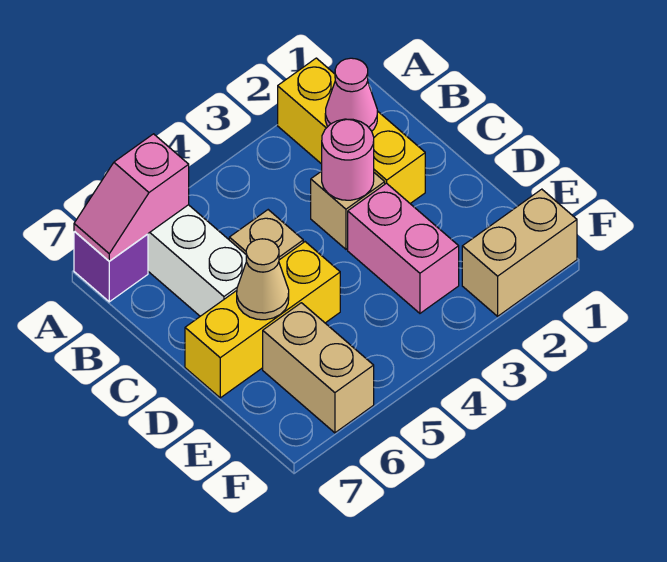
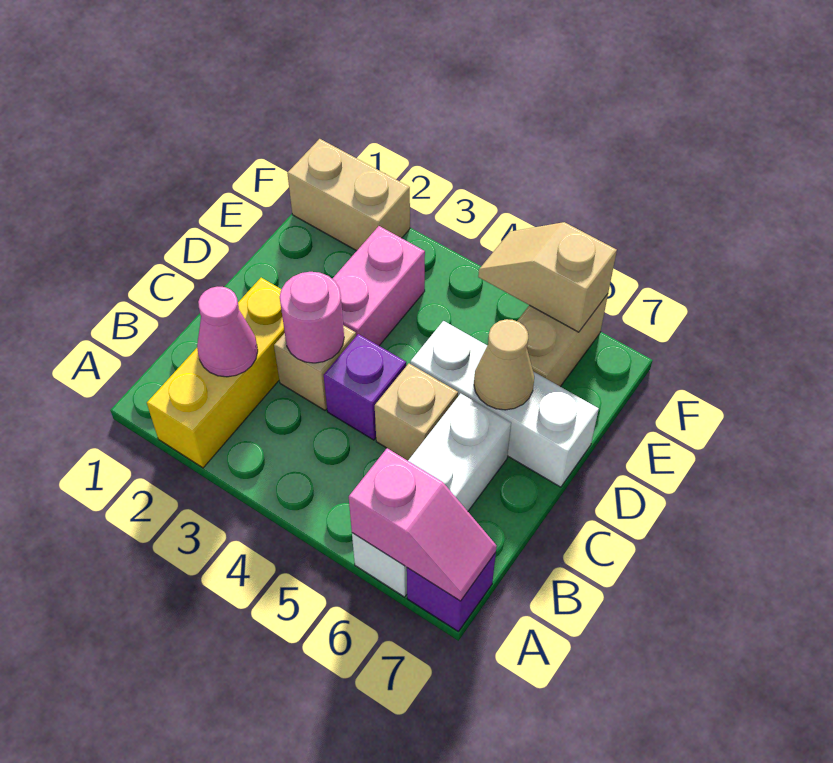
none -> purple brick C4 level 1
yellow brick D5:D7 level 1 -> white brick D5:D7 level 1
none -> tan slope F5:F6 level 2 top 6

